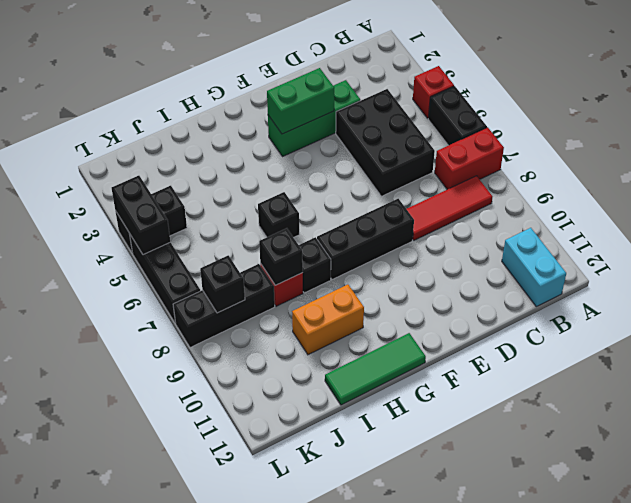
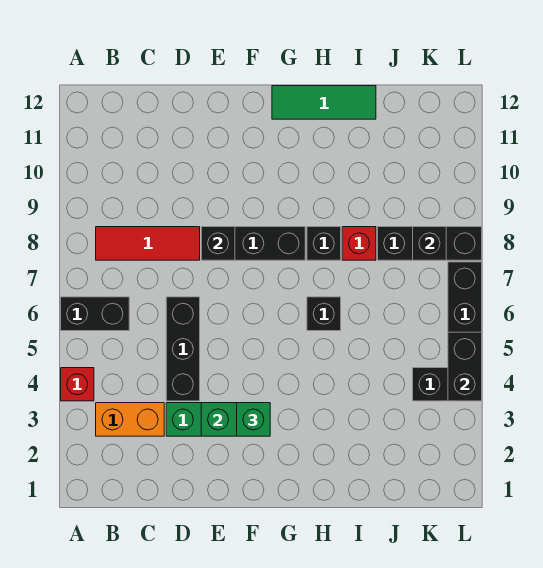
black brick A5:A6 level 1 -> black brick A6:B6 level 1
red brick A7:B7 level 1 -> none
cyan brick B11:B12 level 1 -> none
black brick C4:D6 level 1 -> black brick D4:D6 level 1
none -> green brick F3 level 3
orange brick H10:I10 level 1 -> orange brick B3:C3 level 1
black brick I8 level 2 -> black brick E8 level 2

